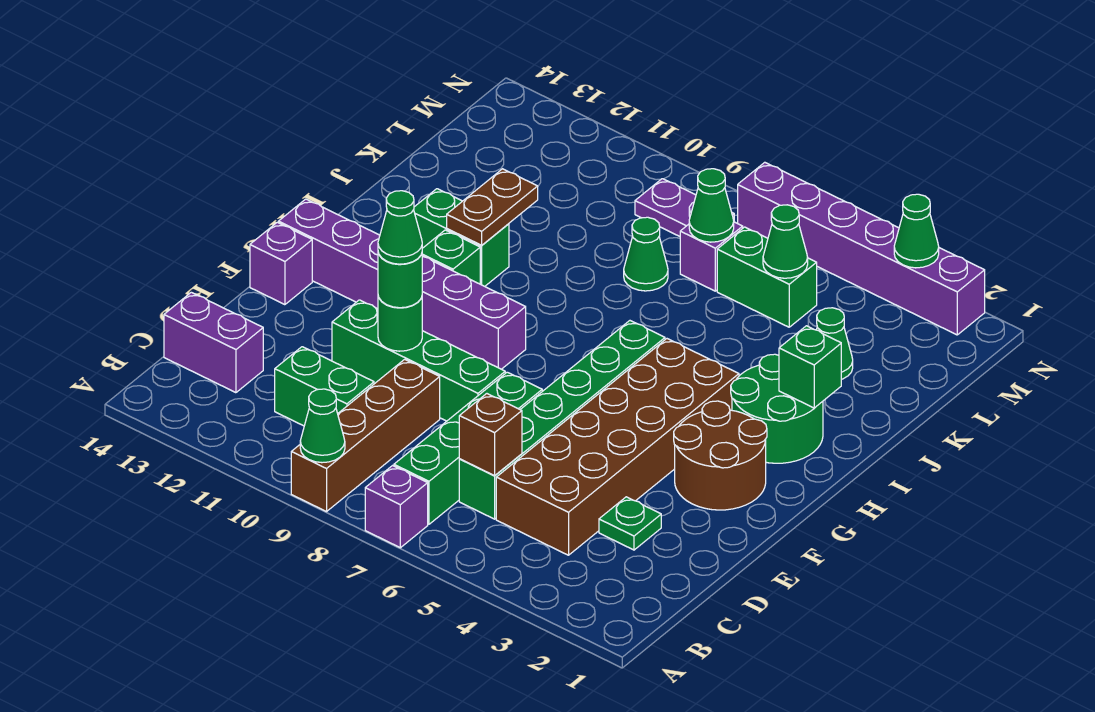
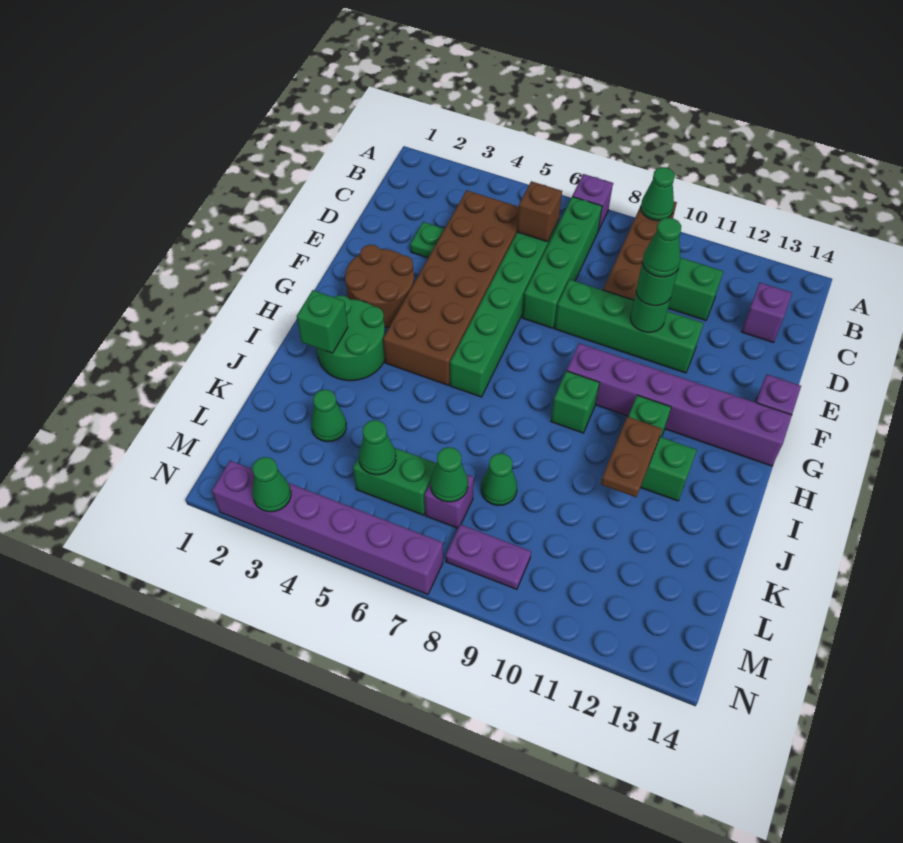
purple brick C13:C14 level 1 -> purple brick C13 level 1
none -> green brick H9 level 1

